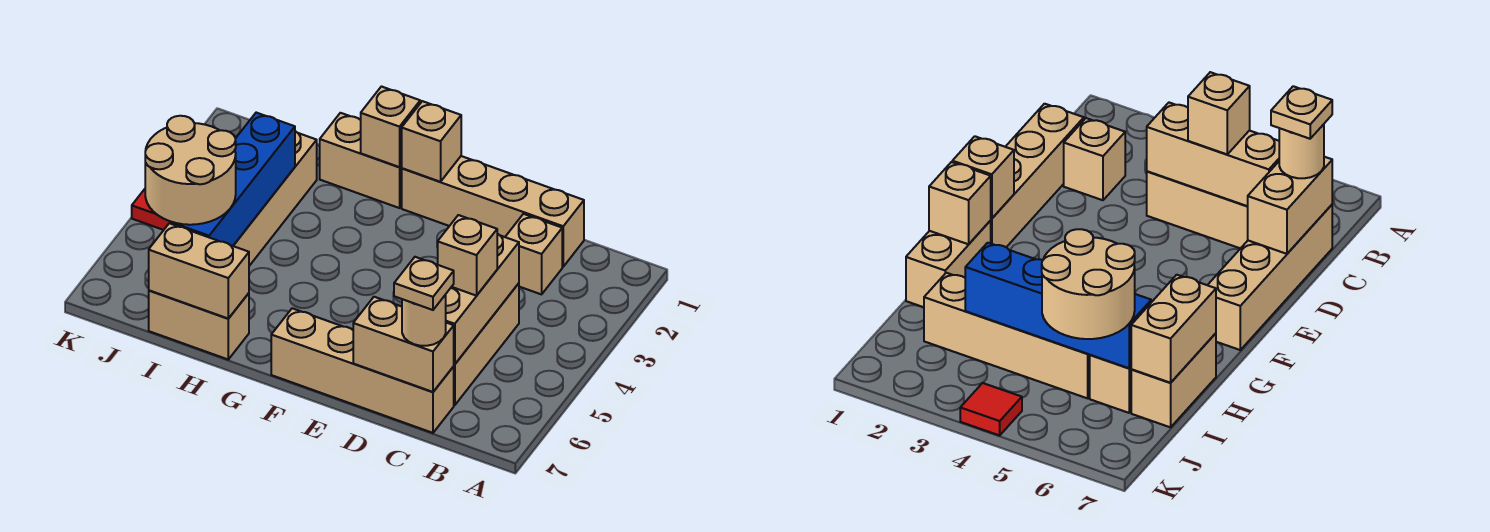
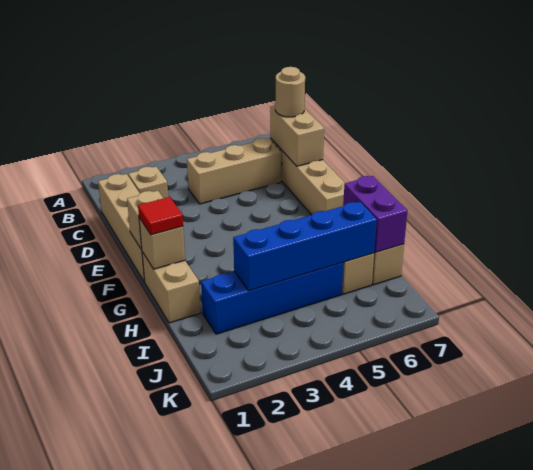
tan brick C4:C6 level 2 -> none
tan brick C5 level 3 -> none
tan plate C7 level 4 -> none
tan brick H7:I7 level 2 -> purple brick H7:I7 level 2
tan brick I2:I5 level 1 -> blue brick I2:I5 level 1
tan round brick I5:J6 level 3 -> none
red tile K4 level 1 -> red tile G1 level 3

